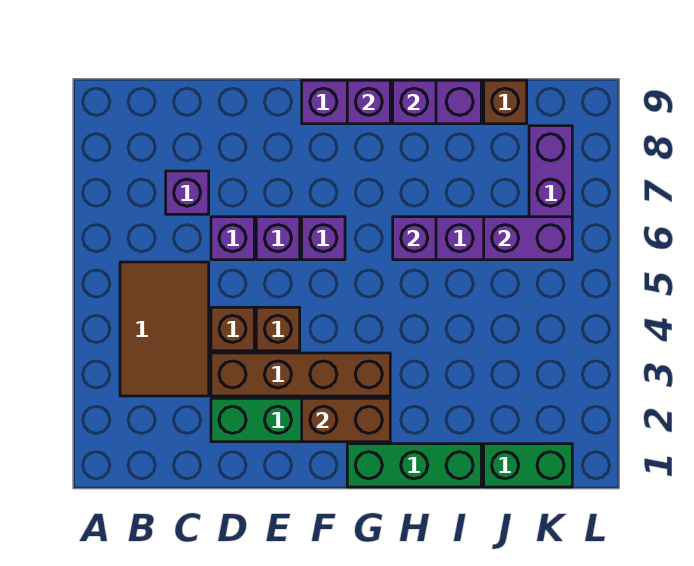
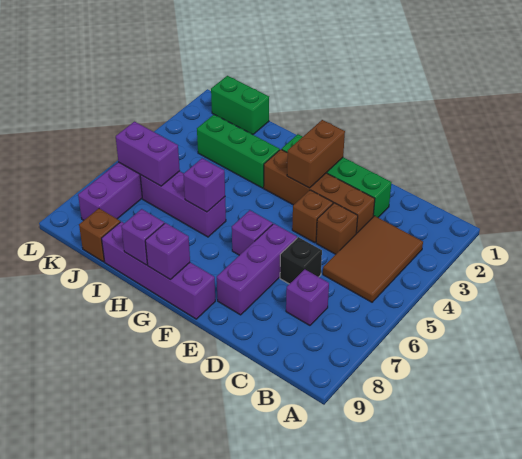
purple brick D6 level 1 -> black brick D6 level 1
purple brick E6 level 1 -> purple brick E6:E8 level 1
brown brick F2:G2 level 2 -> brown brick F2:F3 level 2
green brick G1:I1 level 1 -> green brick H3:J3 level 1

